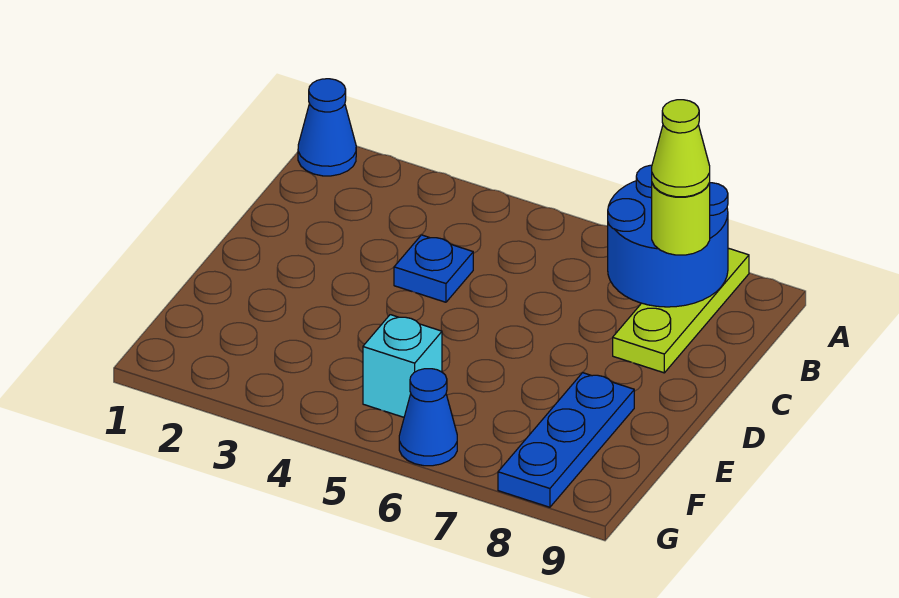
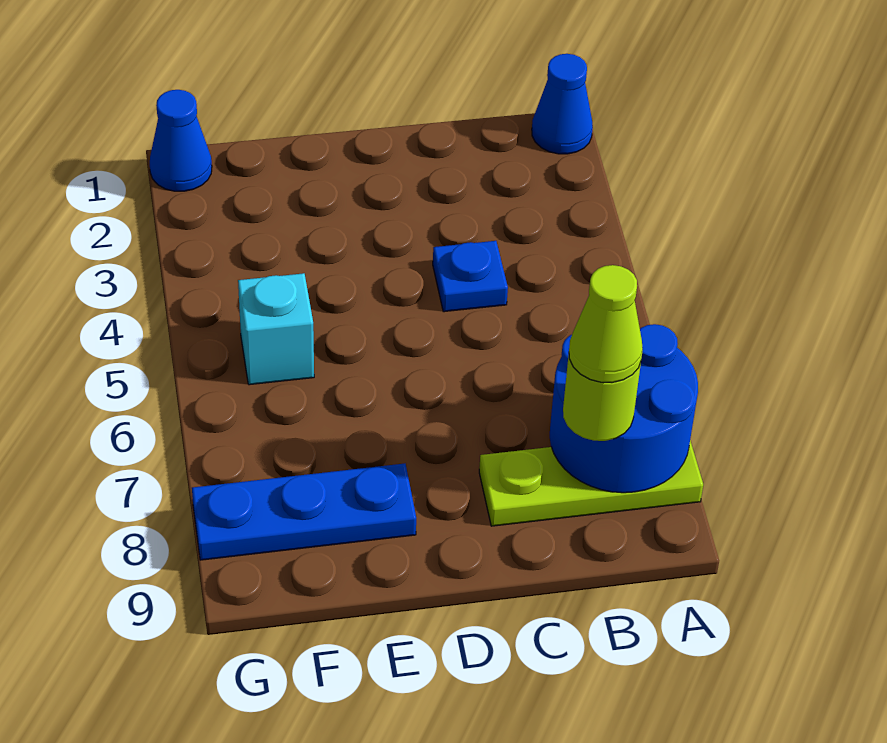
blue cone G6 level 1 -> blue cone G1 level 1

